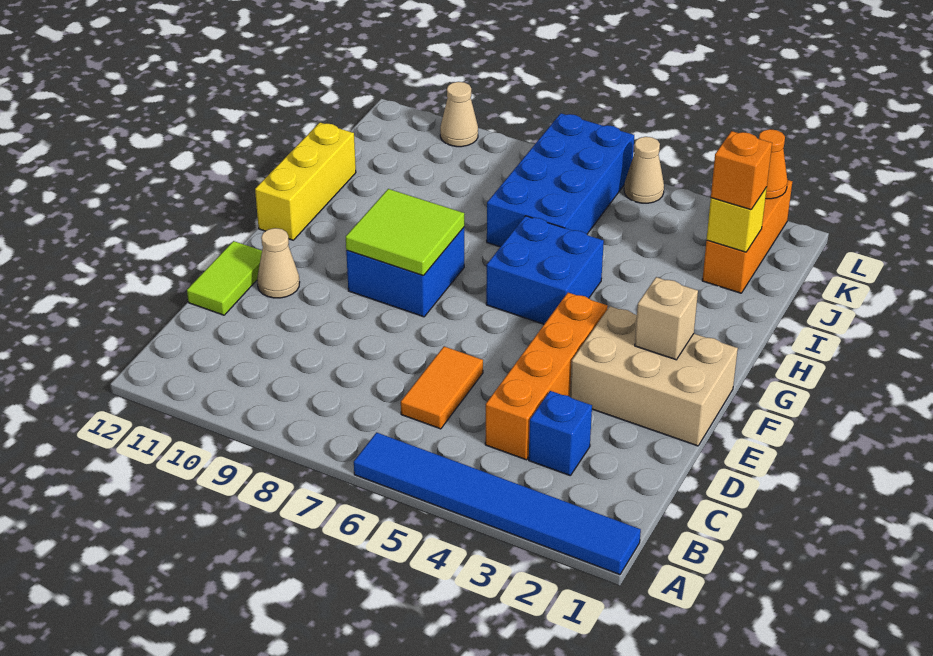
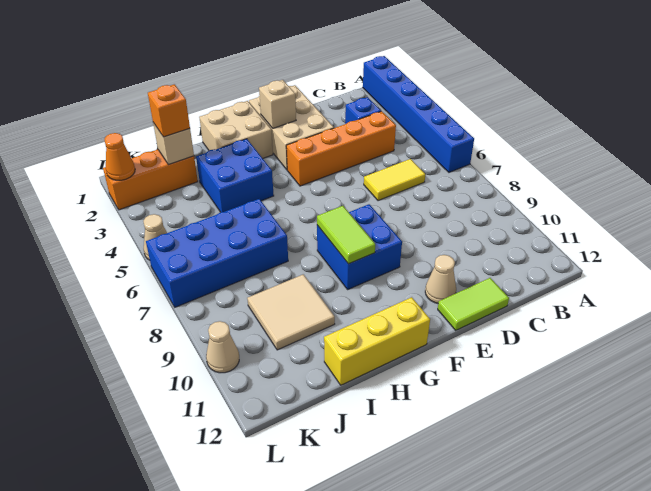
blue tile A1:A6 level 1 -> blue brick A1:A6 level 1
orange tile C6:D6 level 1 -> yellow tile C6:D6 level 1
lime tile F8:G9 level 2 -> lime tile G8:G9 level 2
none -> tan brick G1:H2 level 1
blue brick G5:H6 level 1 -> blue brick H3:I4 level 1
none -> tan tile I9:J10 level 1
yellow brick J2 level 2 -> tan brick J2 level 2

